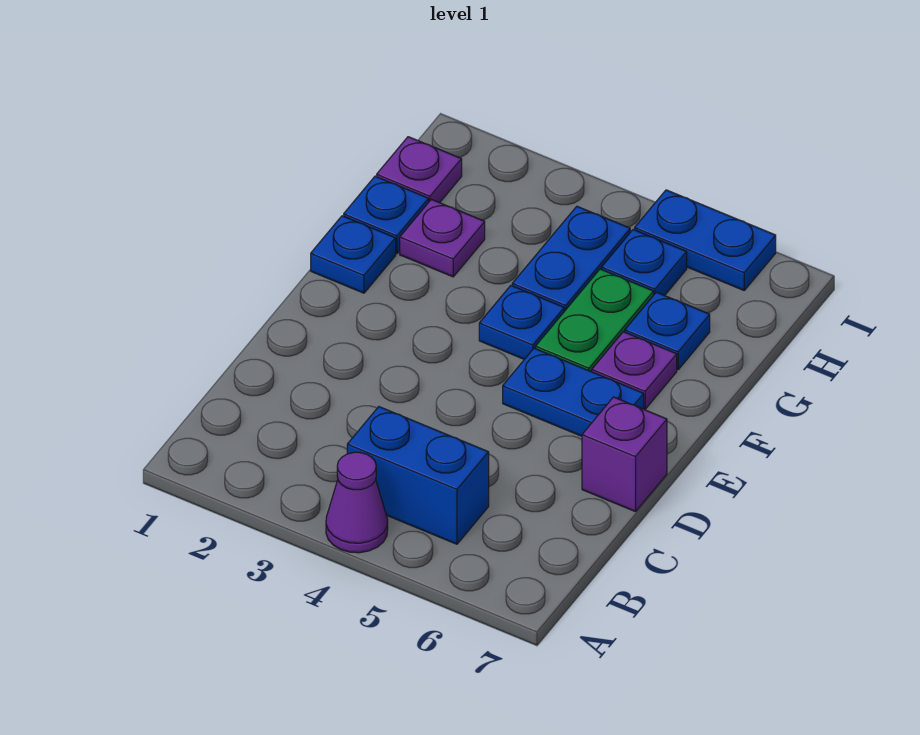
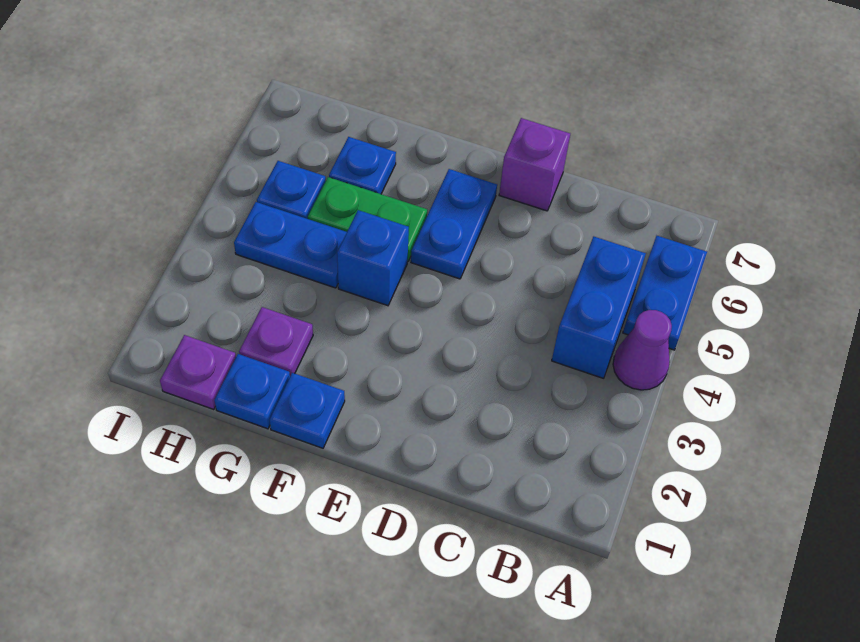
blue plate F4 level 1 -> blue brick F4 level 1
purple plate F6 level 1 -> none
blue plate I5:I6 level 1 -> blue plate A5:A6 level 1

